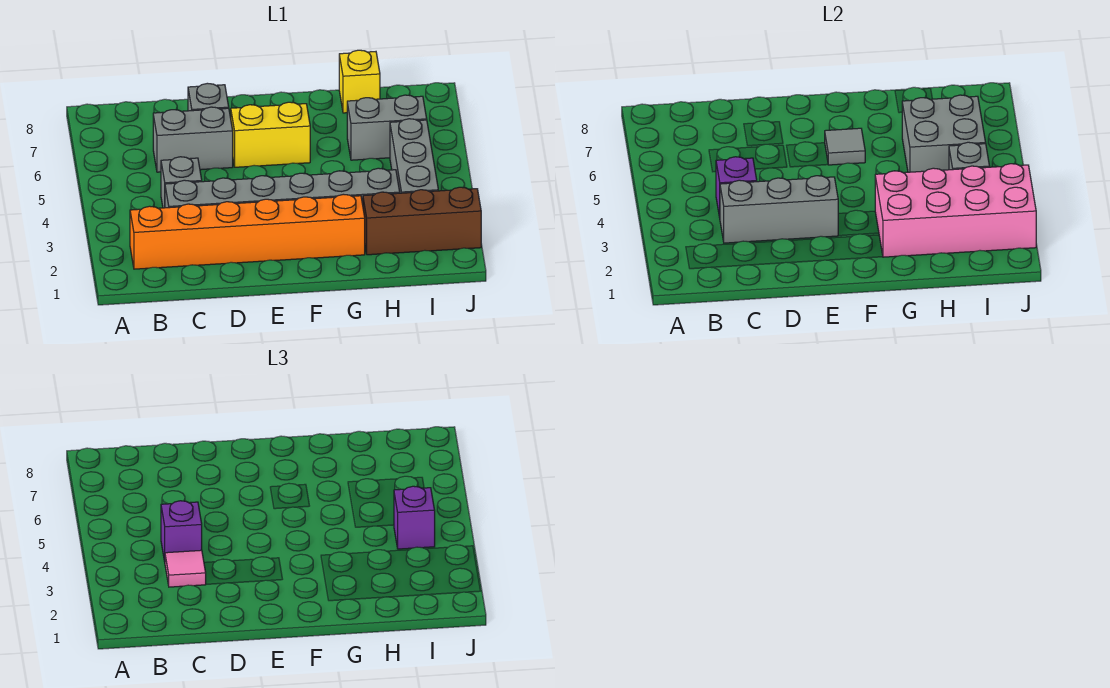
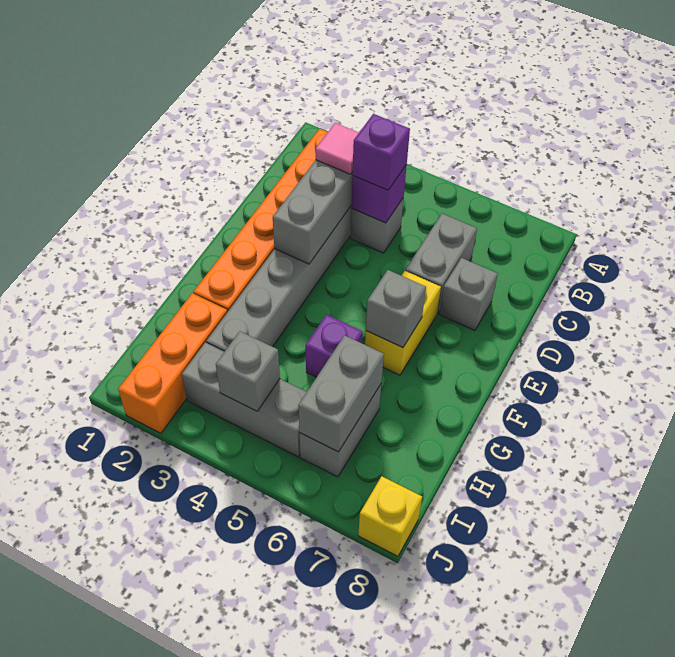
grey tile F6 level 2 -> grey brick F6 level 2
pink brick G2:J3 level 2 -> none
brown brick H2:J2 level 1 -> orange brick H2:J2 level 1
grey brick H5:I6 level 2 -> grey brick H6:I6 level 2
yellow brick H8 level 1 -> yellow brick J8 level 1
purple brick I4 level 3 -> purple brick G5 level 1

